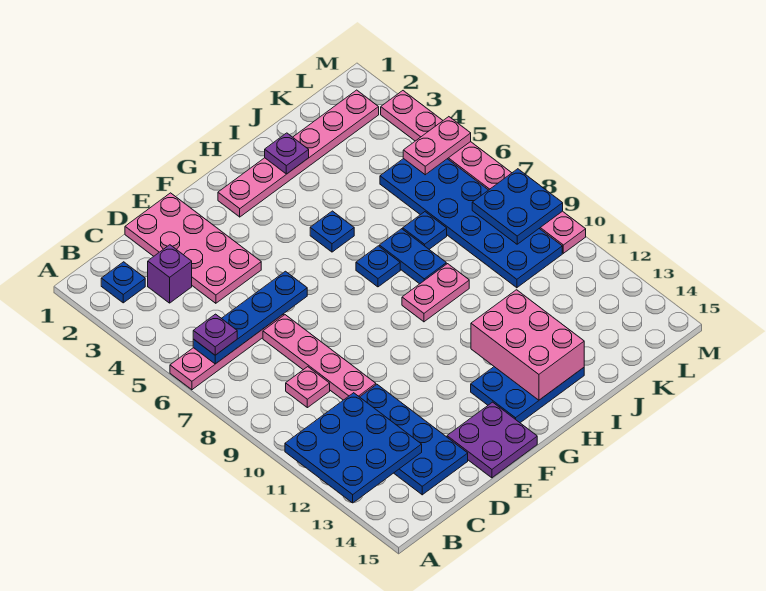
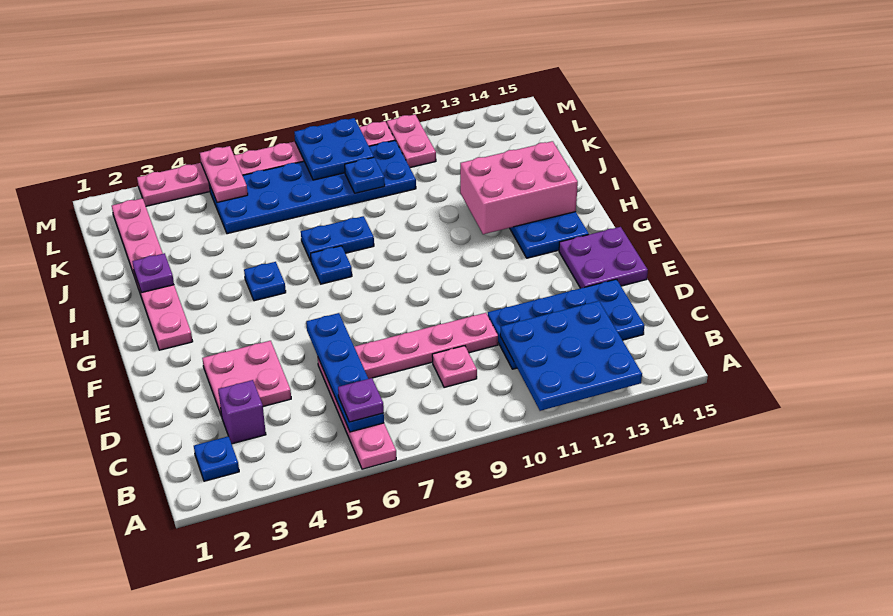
pink plate D1:E4 level 1 -> pink plate D3:E4 level 1
pink plate H9:I9 level 1 -> pink plate L11:M11 level 1
blue plate J7 level 1 -> blue plate K9 level 2

